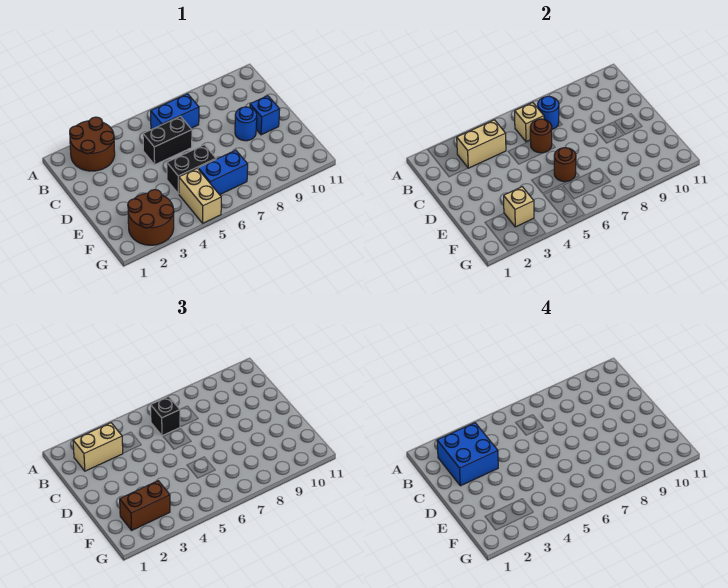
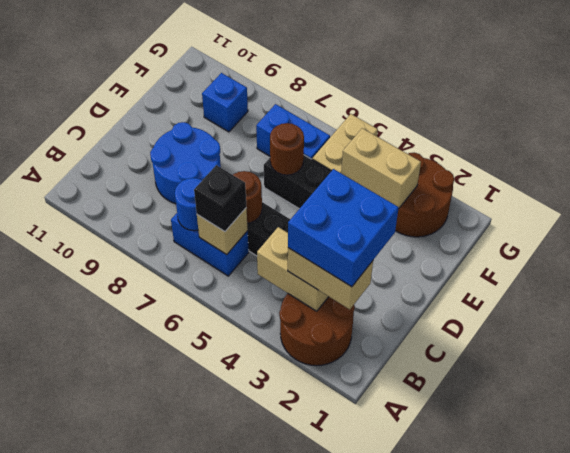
blue round brick D9 level 1 -> blue round brick C8:D9 level 1
blue brick D10 level 1 -> blue brick F9 level 1
brown brick F2:F3 level 3 -> none
tan brick F3 level 2 -> tan brick F3:F4 level 2

